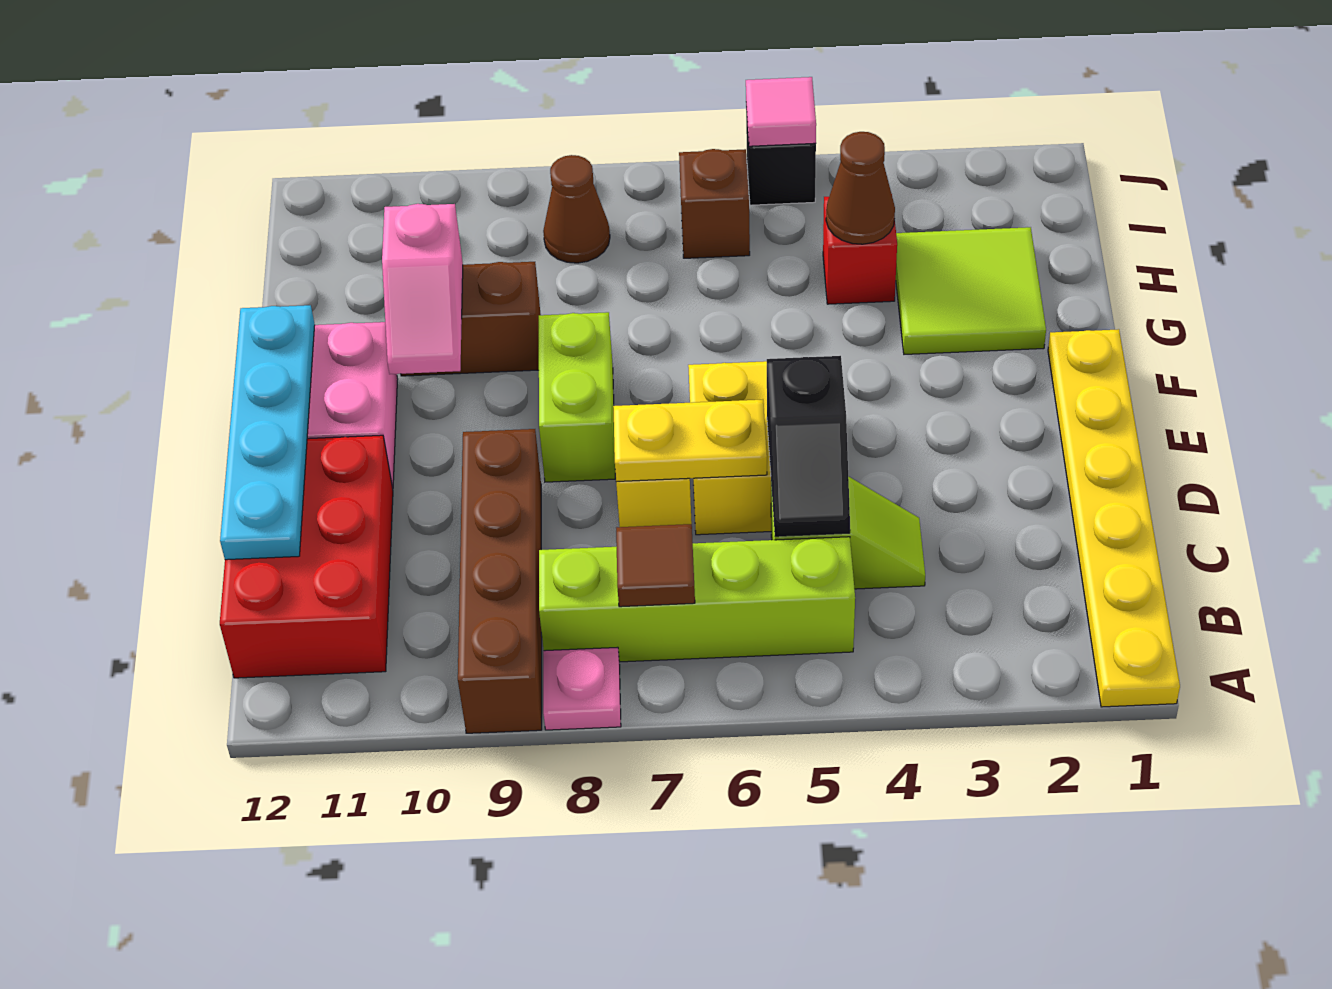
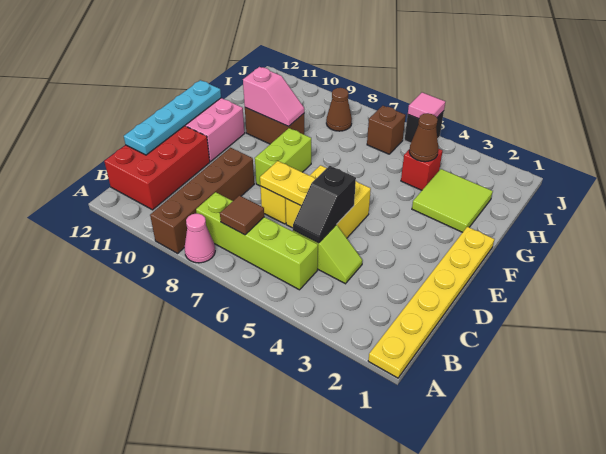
pink plate A8 level 1 -> pink cone A8 level 1
pink slope F10:G10 level 2 top G -> pink slope G9:G10 level 2 top 10

